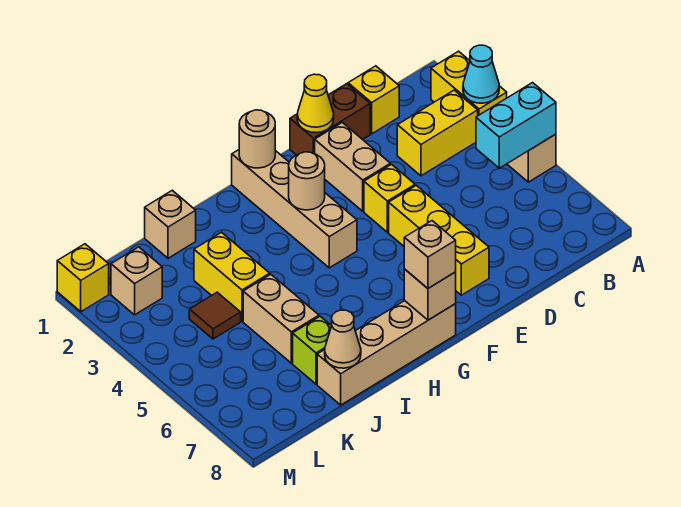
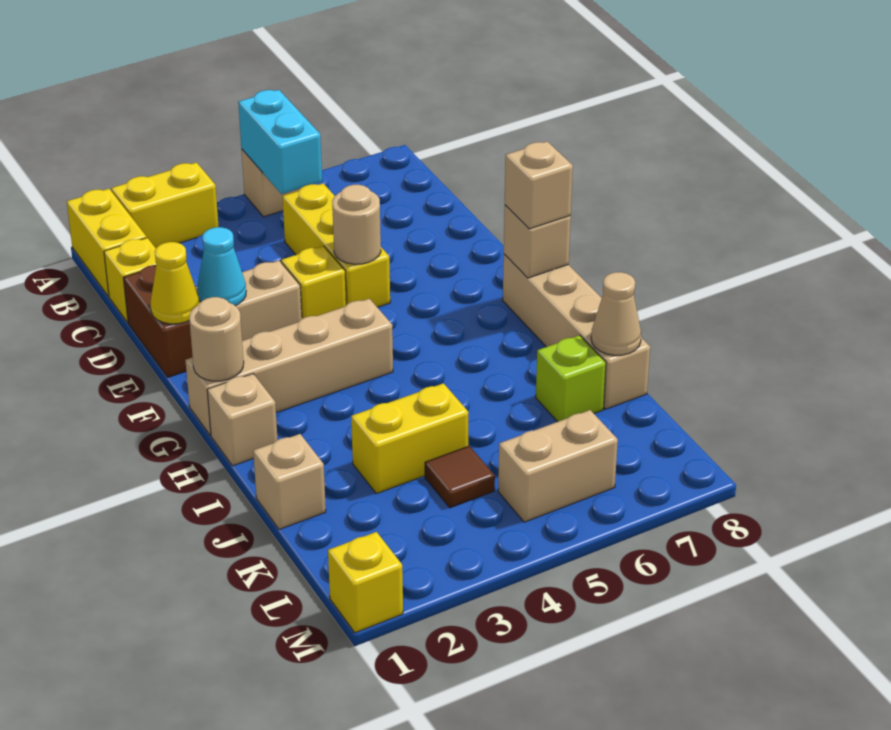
cyan cone A3 level 2 -> cyan cone E2 level 2
yellow brick B3:C3 level 1 -> yellow brick A1:B1 level 1
yellow brick E5:E7 level 1 -> yellow brick C5:E5 level 1
tan round brick G3 level 2 -> tan round brick E5 level 2
tan brick J5:J6 level 1 -> tan brick L5:L6 level 1
tan brick L2 level 1 -> tan brick H1 level 1

